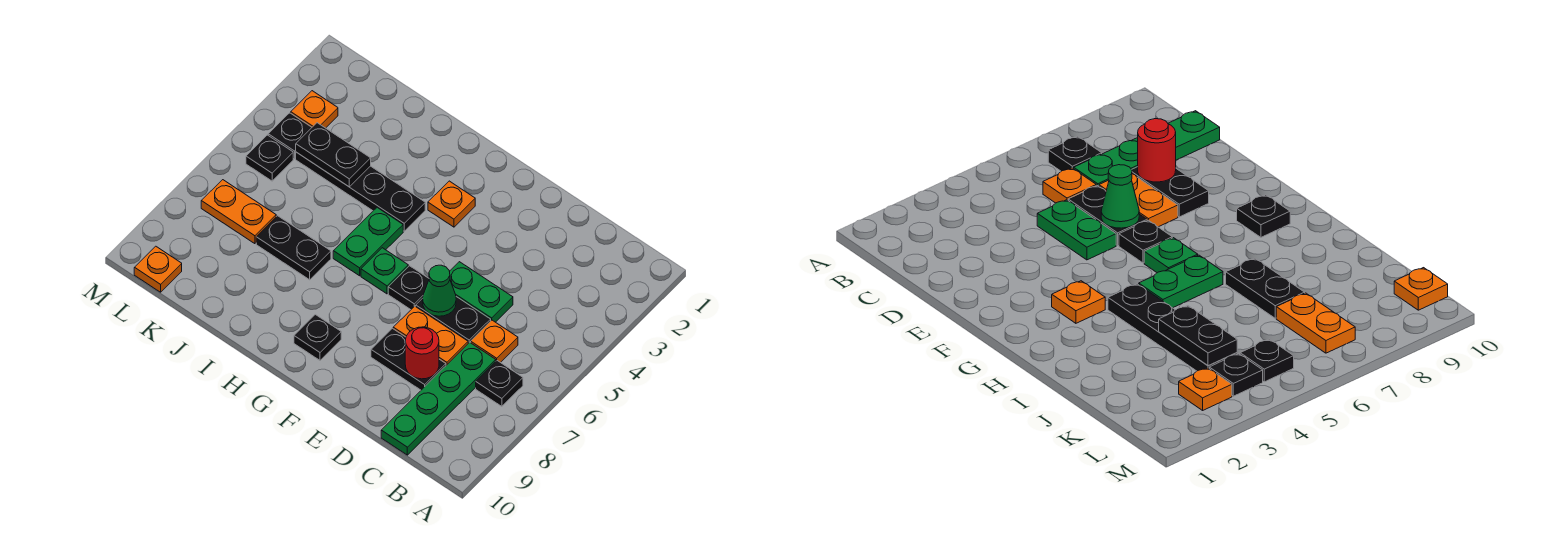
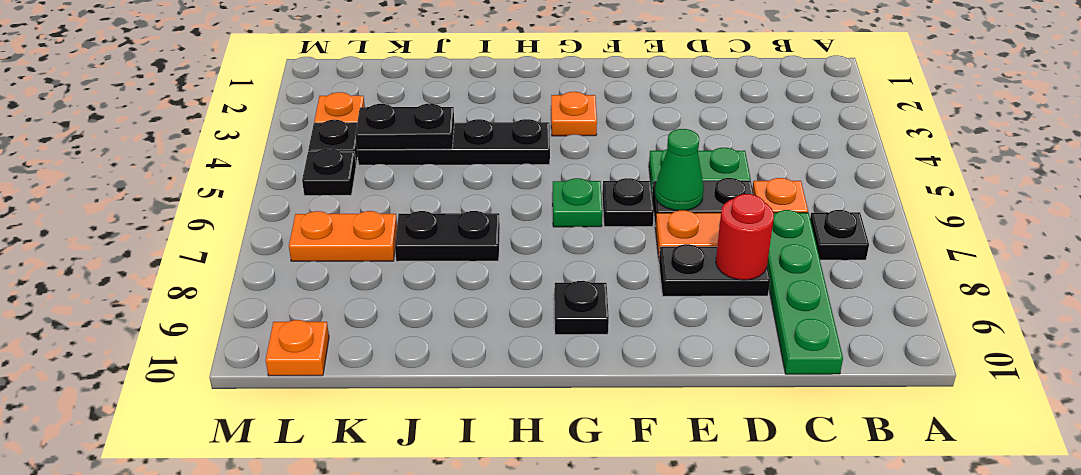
green plate H5:H6 level 1 -> none

